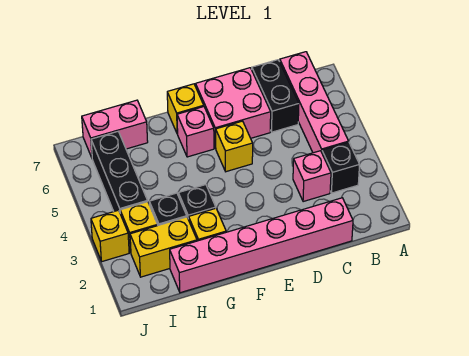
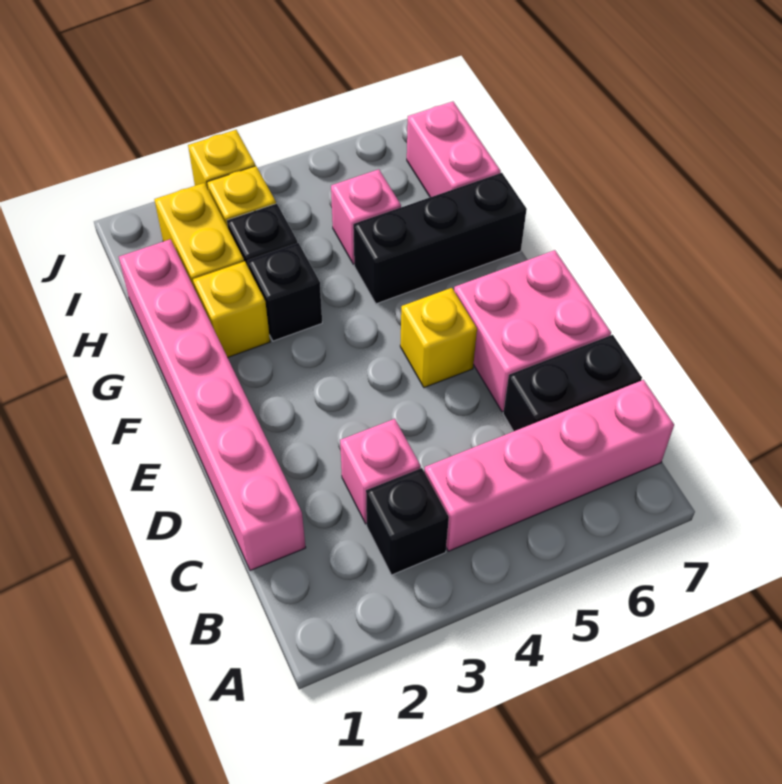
pink brick F6 level 1 -> pink brick H5 level 1
yellow brick F7 level 1 -> none
black brick I4:I6 level 1 -> black brick G5:G7 level 1

